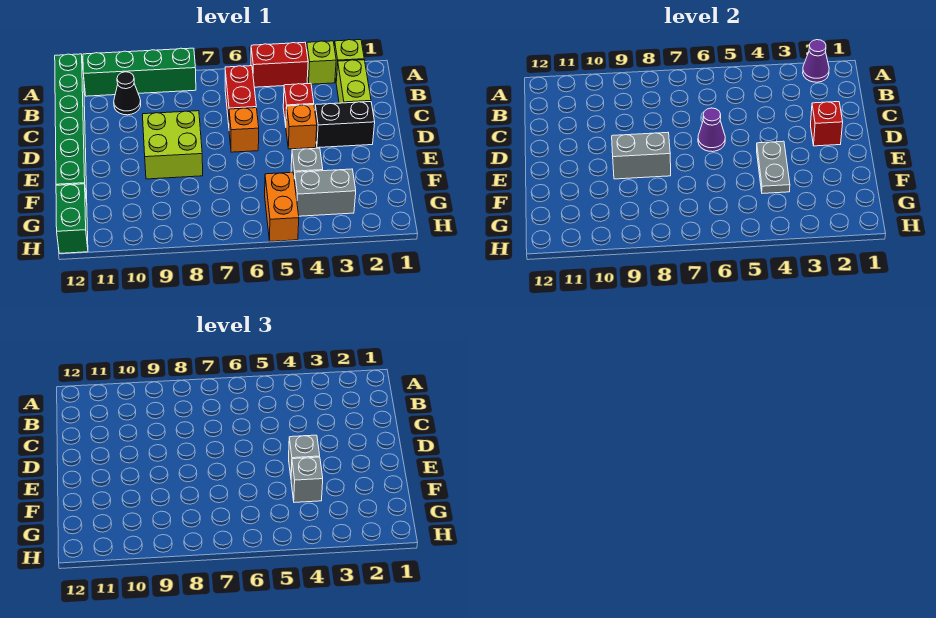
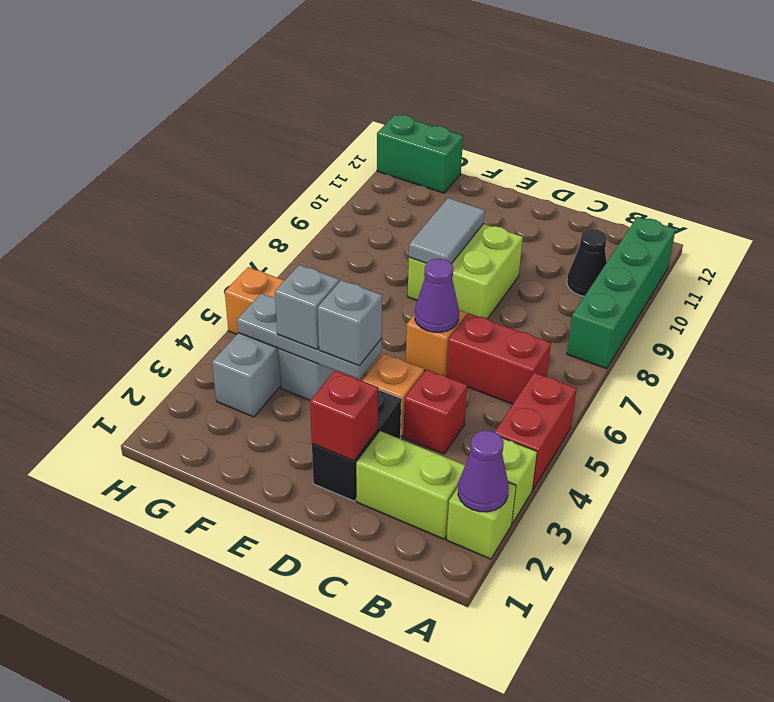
green brick A12:F12 level 1 -> none
grey plate E4:F4 level 2 -> grey plate E4:G4 level 2
grey brick E8:E9 level 2 -> grey tile E8:E9 level 2

